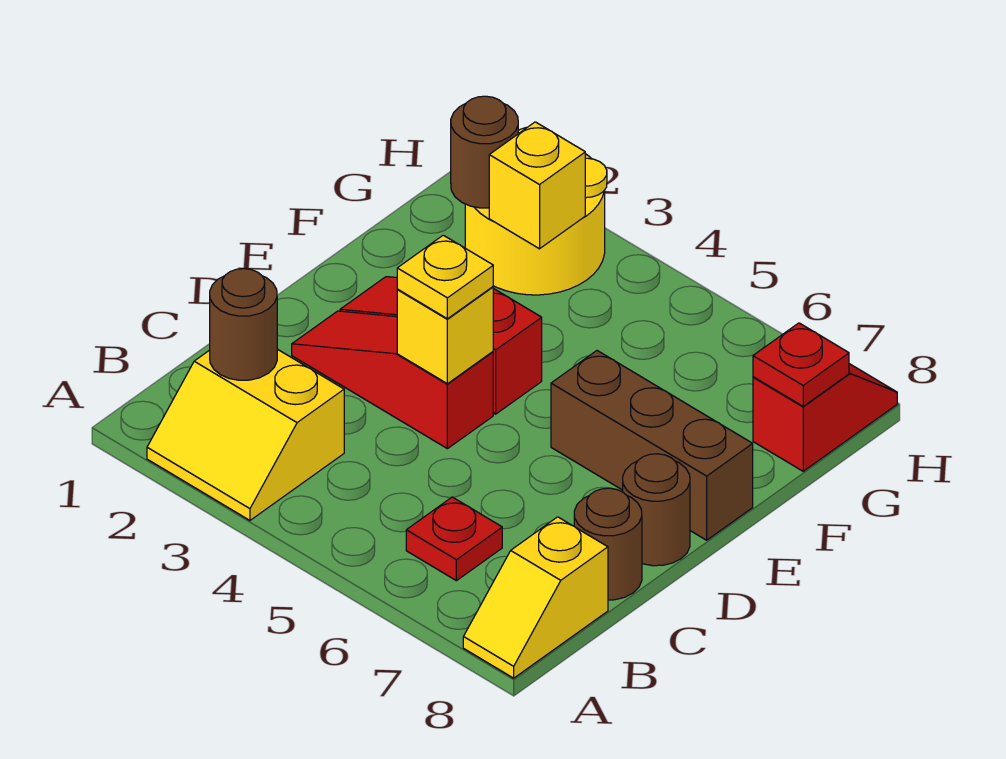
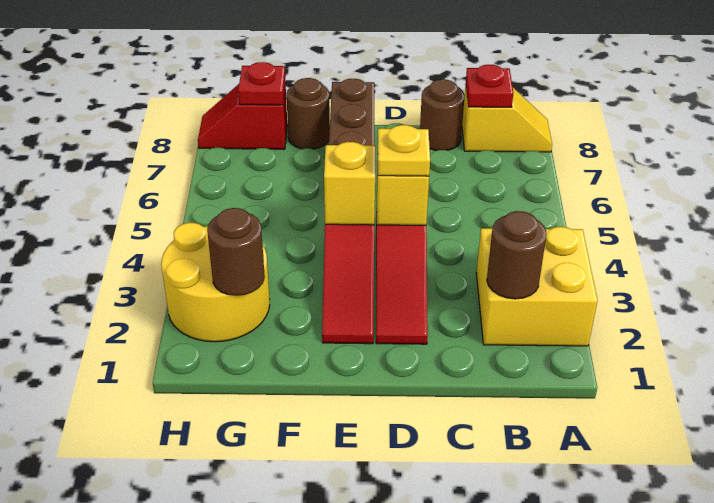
yellow slope A2:B3 level 1 top B -> yellow brick A2:B3 level 1
red plate B6 level 1 -> red plate B8 level 2
brown round brick D8 level 1 -> brown round brick F8 level 1
yellow brick G3 level 2 -> yellow brick E4 level 2

